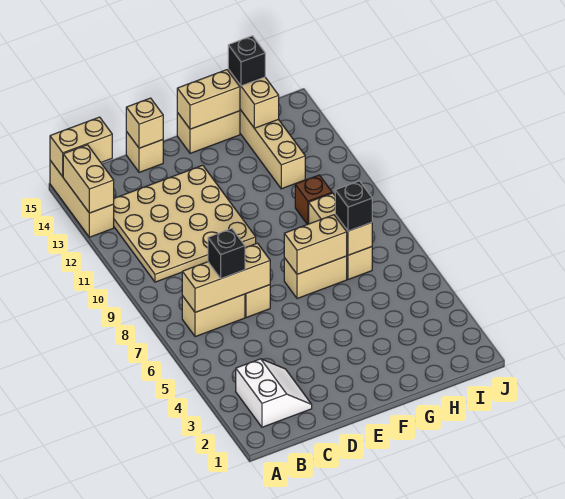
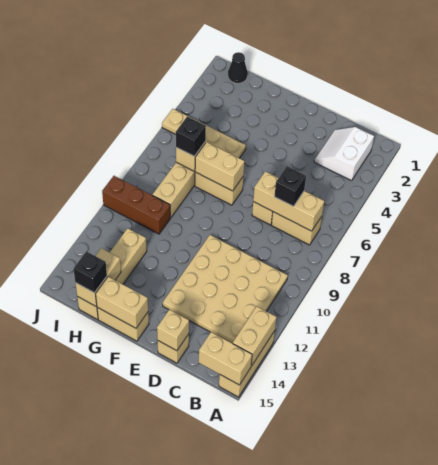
none -> tan plate G5:J5 level 1
brown brick H10 level 1 -> brown brick H10:J10 level 1
none -> black cone I1 level 1

